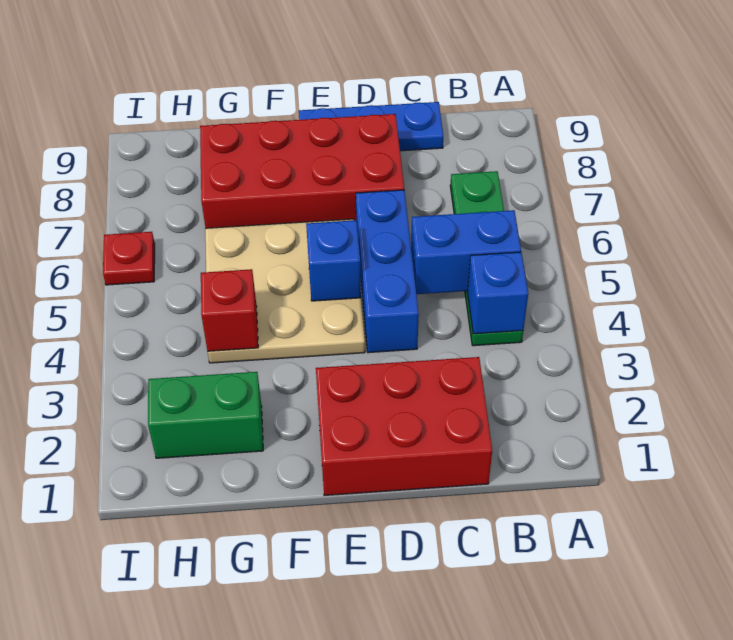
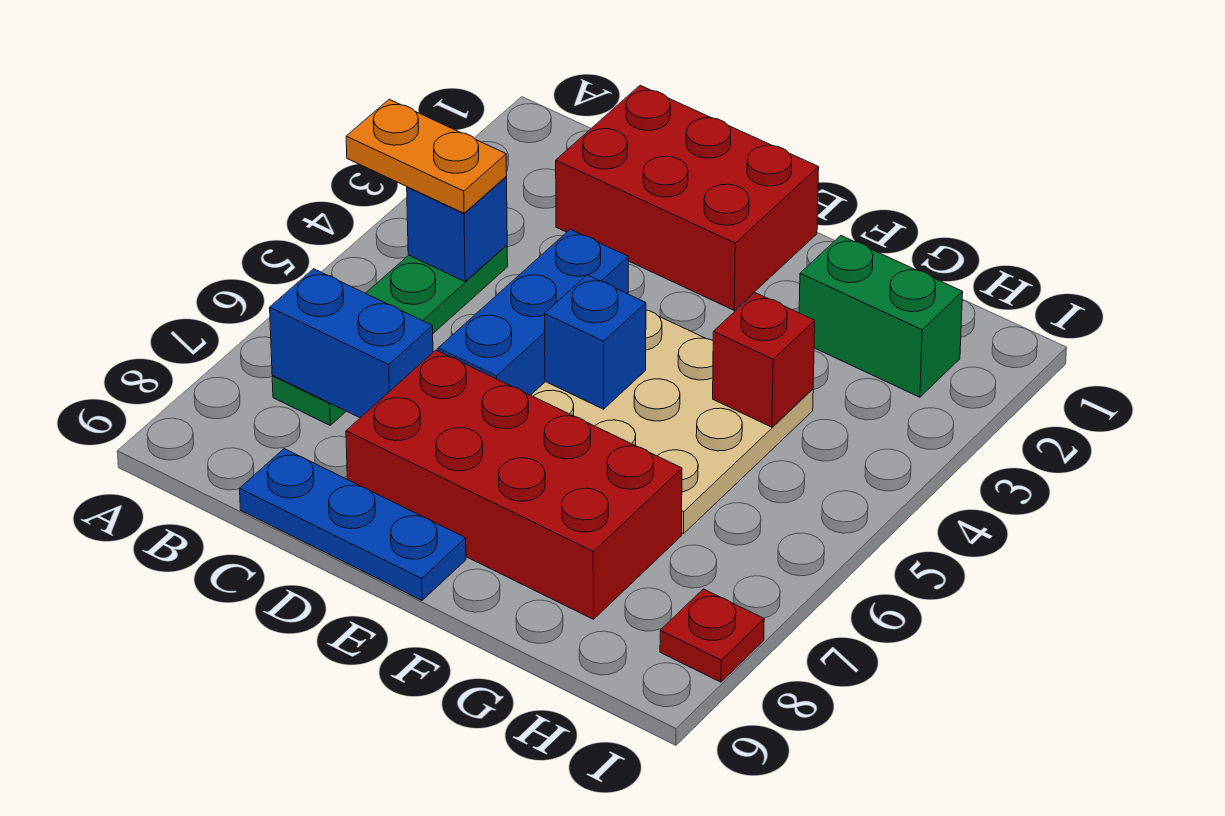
none -> orange plate A4:B4 level 3
blue brick B5:C5 level 2 -> blue brick B7:C7 level 2
red plate I6 level 1 -> red plate I8 level 1

